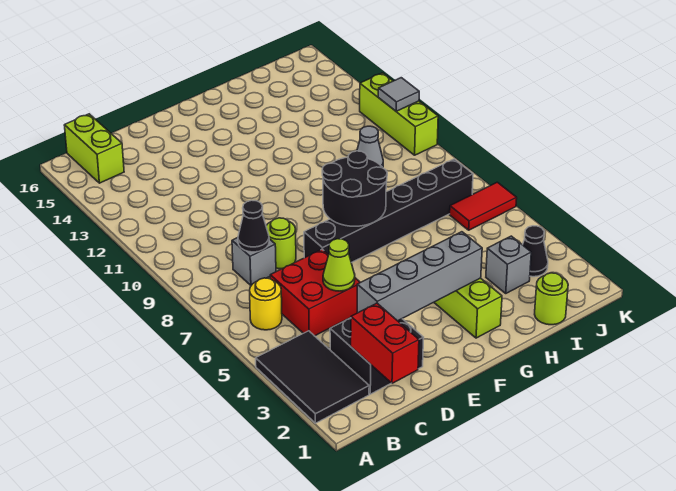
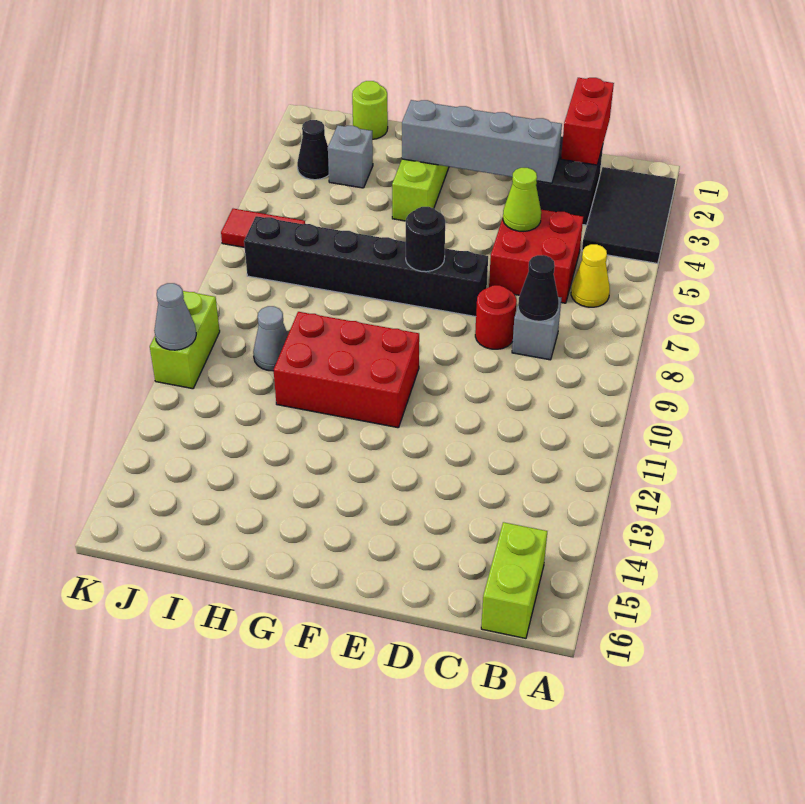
yellow round brick B6 level 1 -> yellow cone B6 level 1
lime round brick D8 level 1 -> red round brick D8 level 1
black round brick F7:G8 level 2 -> black round brick F7 level 2
none -> red brick F10:H11 level 1
lime brick K10:K12 level 1 -> lime brick K10:K11 level 1
grey tile K11 level 2 -> grey cone K11 level 2

